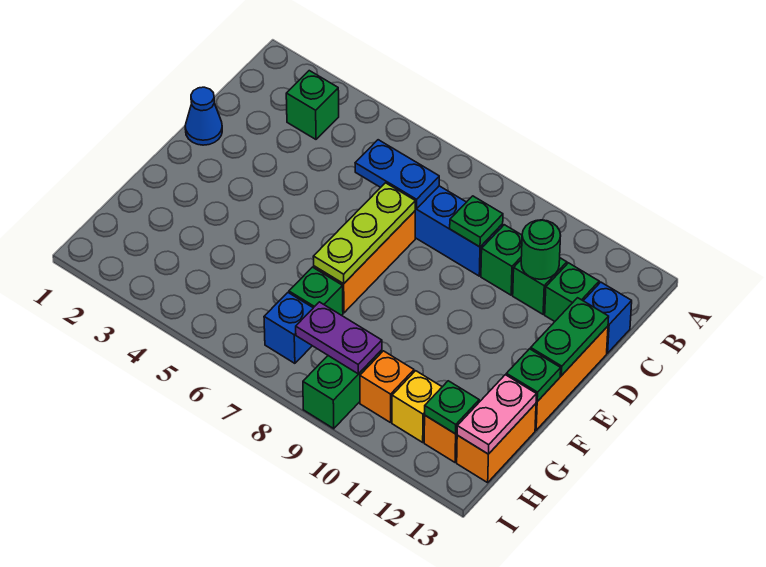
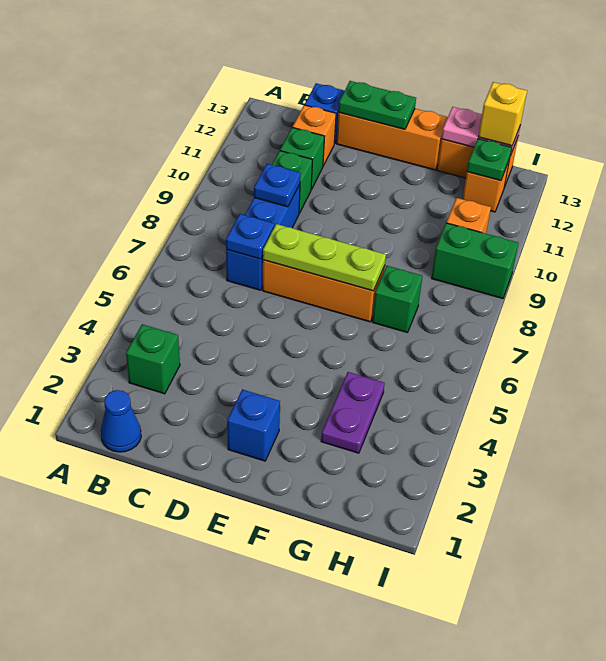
blue plate C6:C7 level 2 -> blue plate C7 level 2
green plate C9 level 2 -> blue plate C9 level 2
green round brick C11 level 2 -> none
green brick C12 level 1 -> orange brick C12 level 1
blue cone D1 level 1 -> blue cone B1 level 1
green plate F13 level 2 -> none
blue brick H7 level 1 -> blue brick E2 level 1
purple plate H8:H9 level 2 -> purple plate G3:G4 level 1
yellow brick H11 level 1 -> yellow brick H13 level 3

